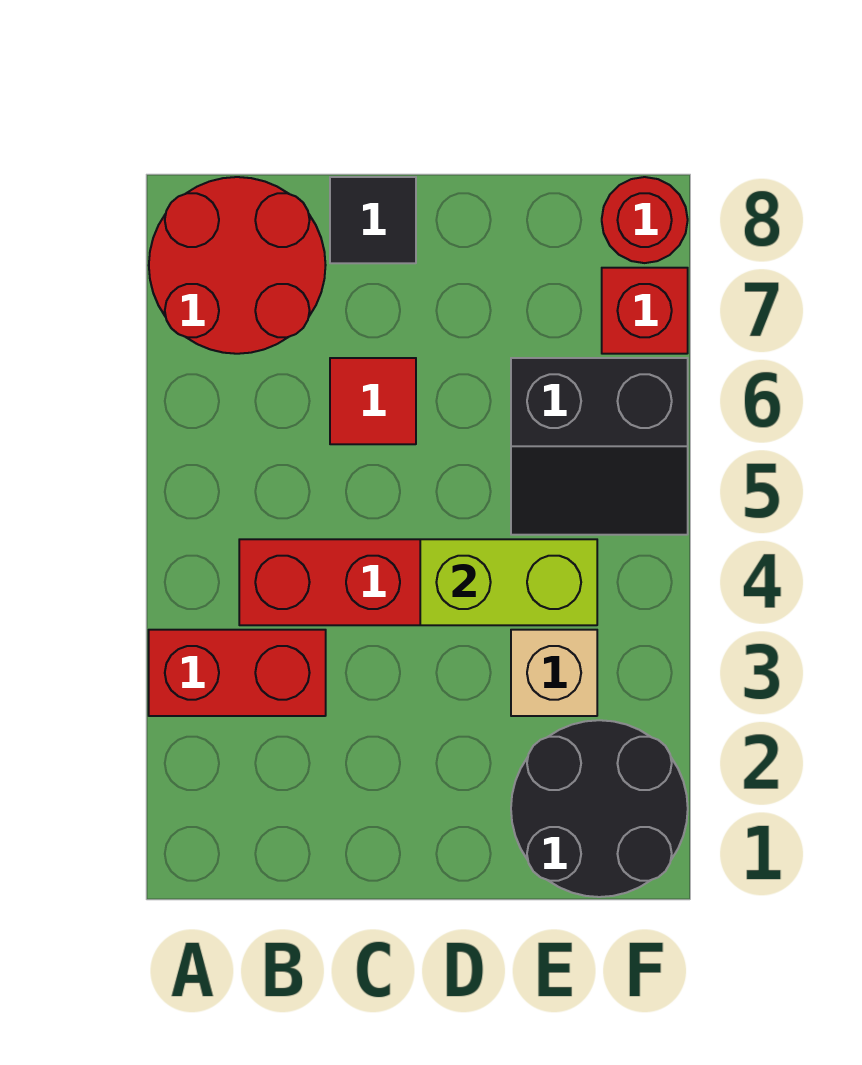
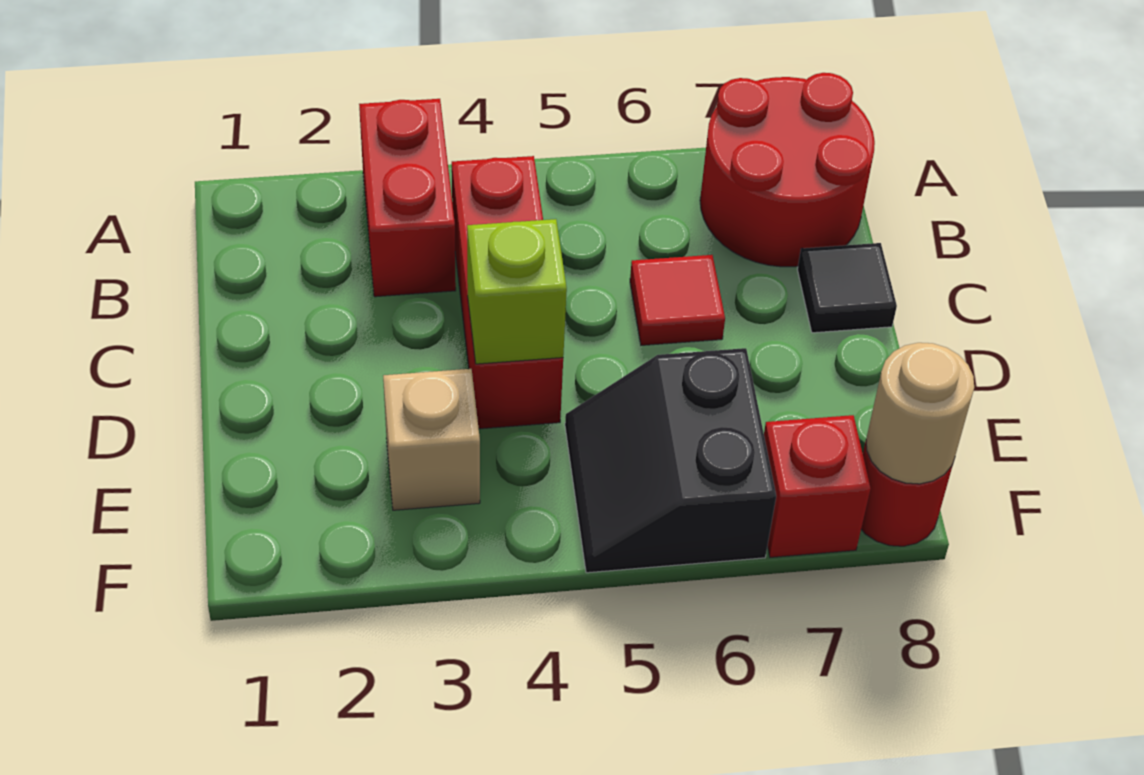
lime brick D4:E4 level 2 -> lime brick D4 level 2
black round brick E1:F2 level 1 -> none
none -> tan round brick F8 level 2

